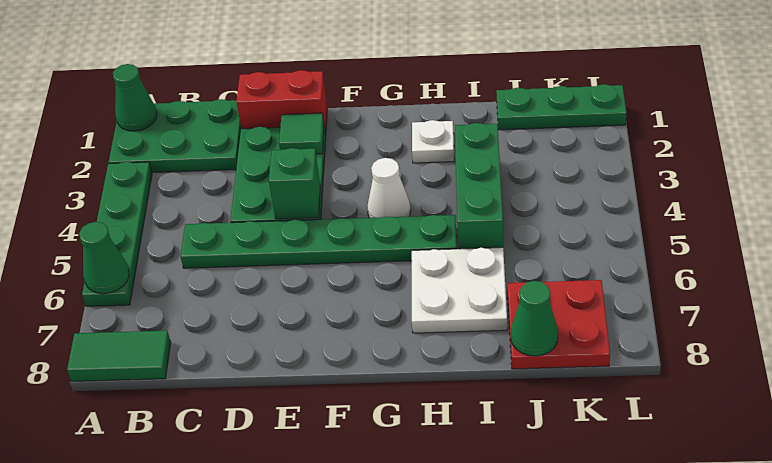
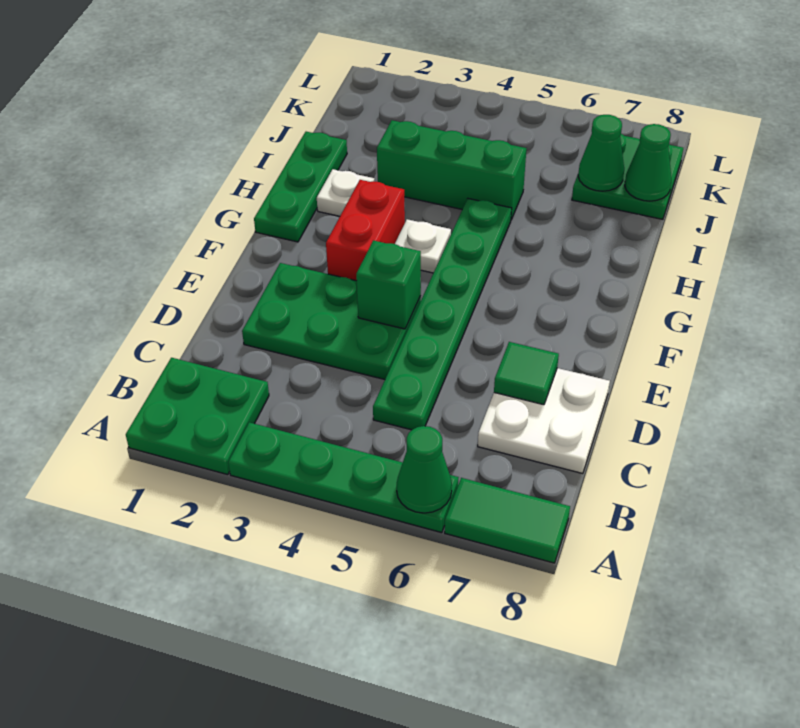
green plate A1:C2 level 1 -> green plate A1:B2 level 1
green cone A1 level 2 -> green cone J7 level 2
green tile A8:B8 level 1 -> green tile A7:A8 level 1
red brick D1:E1 level 1 -> red brick F3:G3 level 1
green tile E2 level 2 -> green tile D7 level 2
white cone G4 level 1 -> white plate G4 level 1
white plate H6:I7 level 1 -> white plate C7:D8 level 1
green plate J1:L1 level 1 -> green plate G1:I1 level 1
red plate J7:K8 level 1 -> green plate J7:K8 level 1

